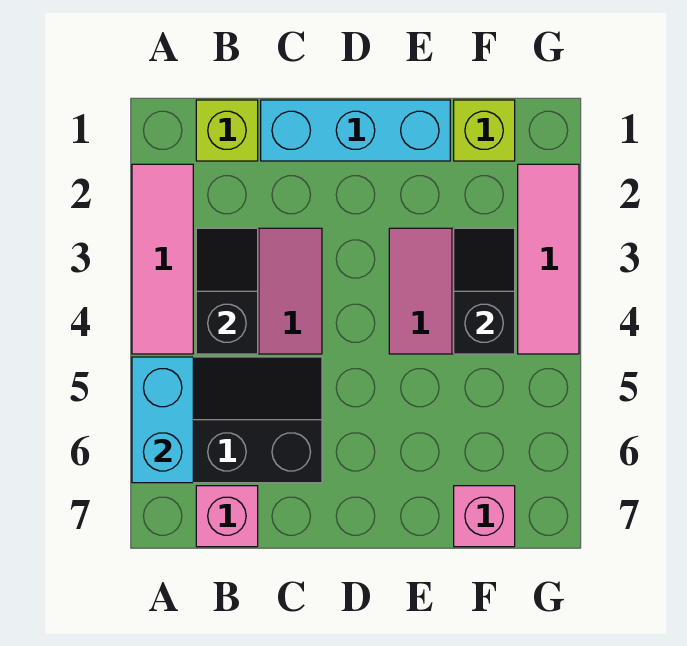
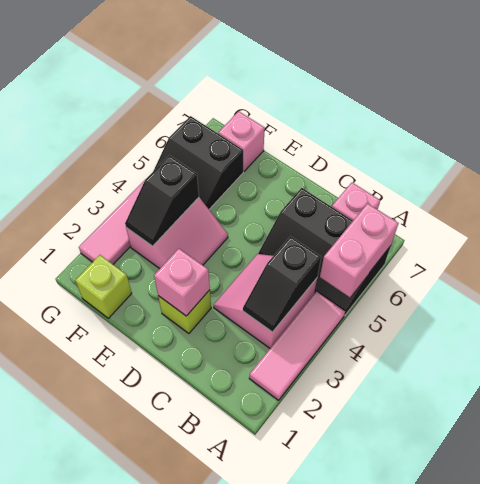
cyan brick A5:A6 level 2 -> pink brick A5:A6 level 2
lime brick B1 level 1 -> lime brick D2 level 1
cyan brick C1:E1 level 1 -> none
none -> pink brick D2 level 2
none -> black slope F5:G6 level 1 top 6

